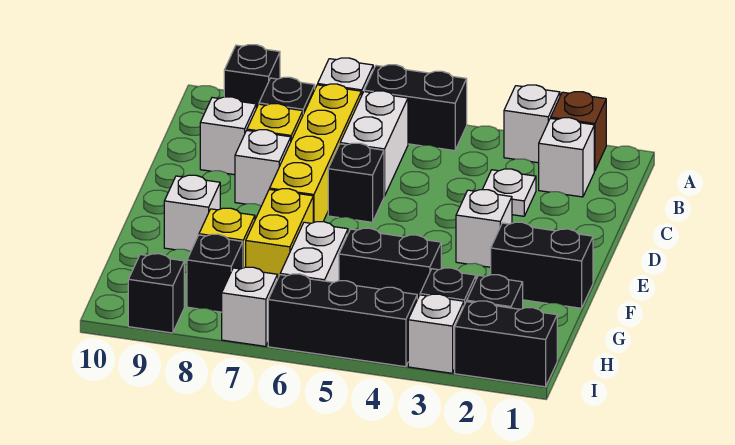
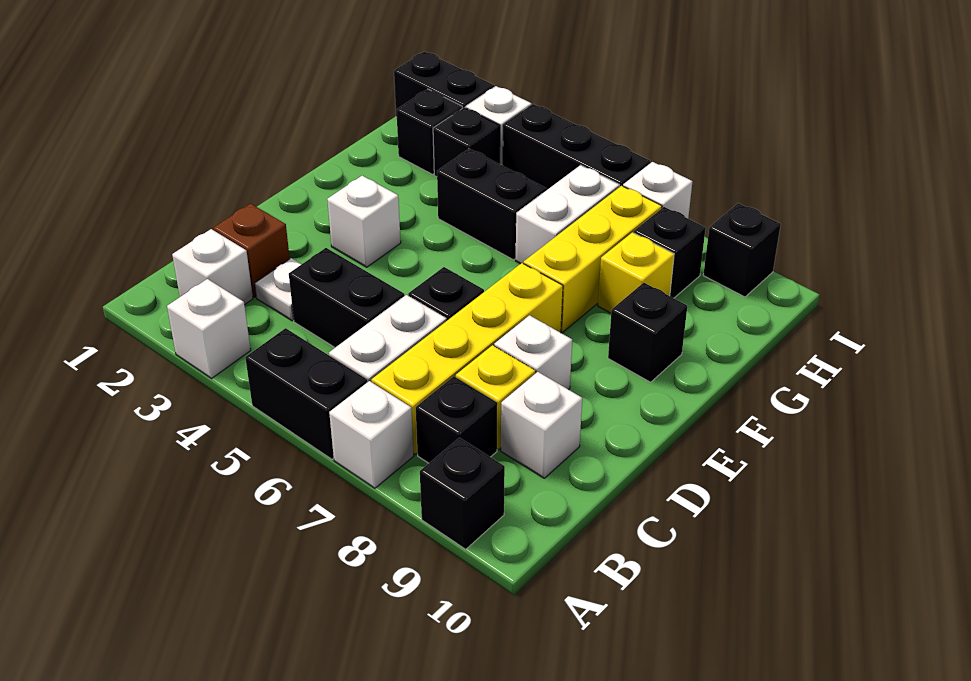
brown brick A2 level 1 -> brown brick C2 level 1
black brick F1:F2 level 1 -> black brick C4:C5 level 1
yellow brick F7:G7 level 1 -> yellow brick F7:H7 level 1
white brick F9 level 1 -> black brick F9 level 1

